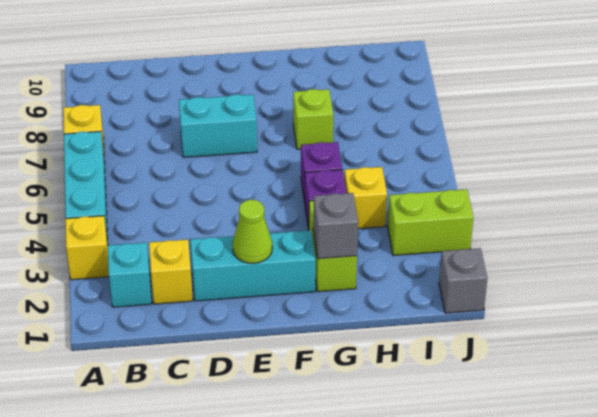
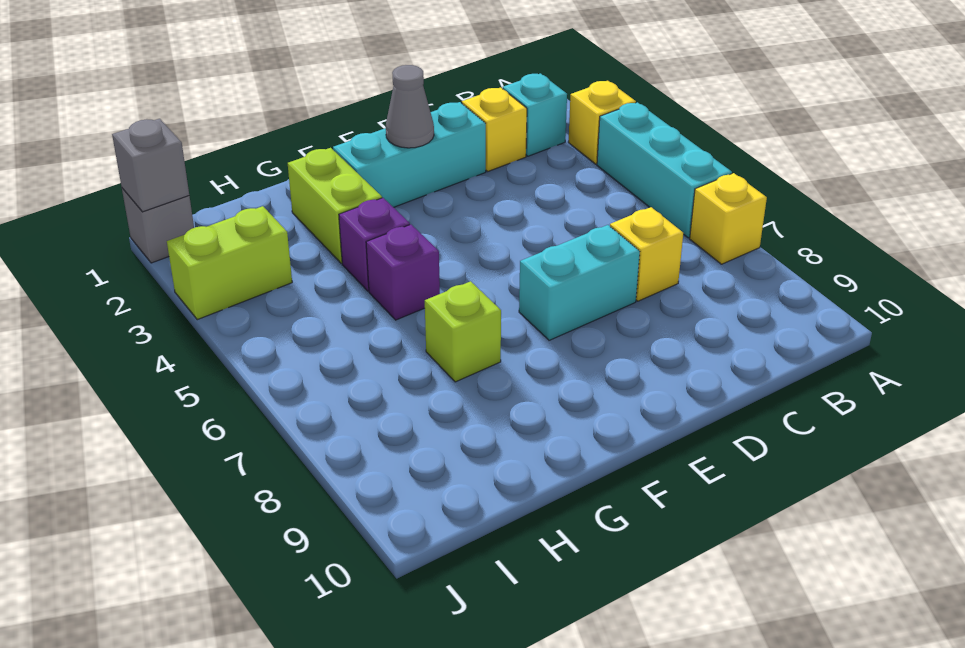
lime cone E2 level 2 -> grey cone E2 level 2
grey brick G2 level 2 -> grey brick J1 level 2
yellow brick H4 level 1 -> yellow brick C7 level 1

